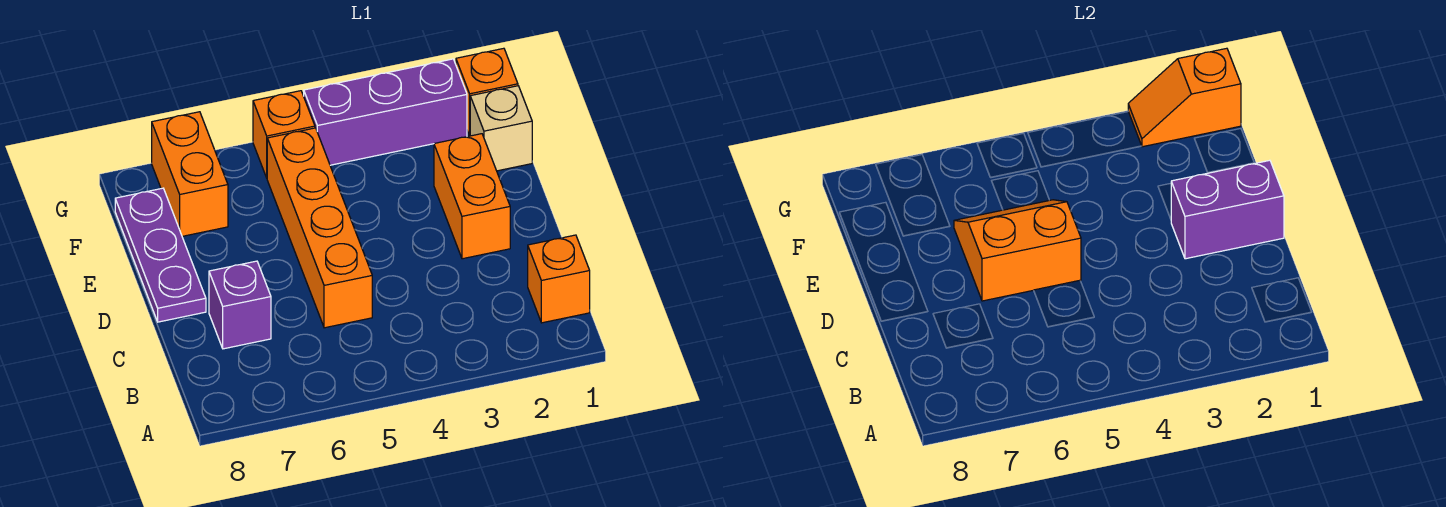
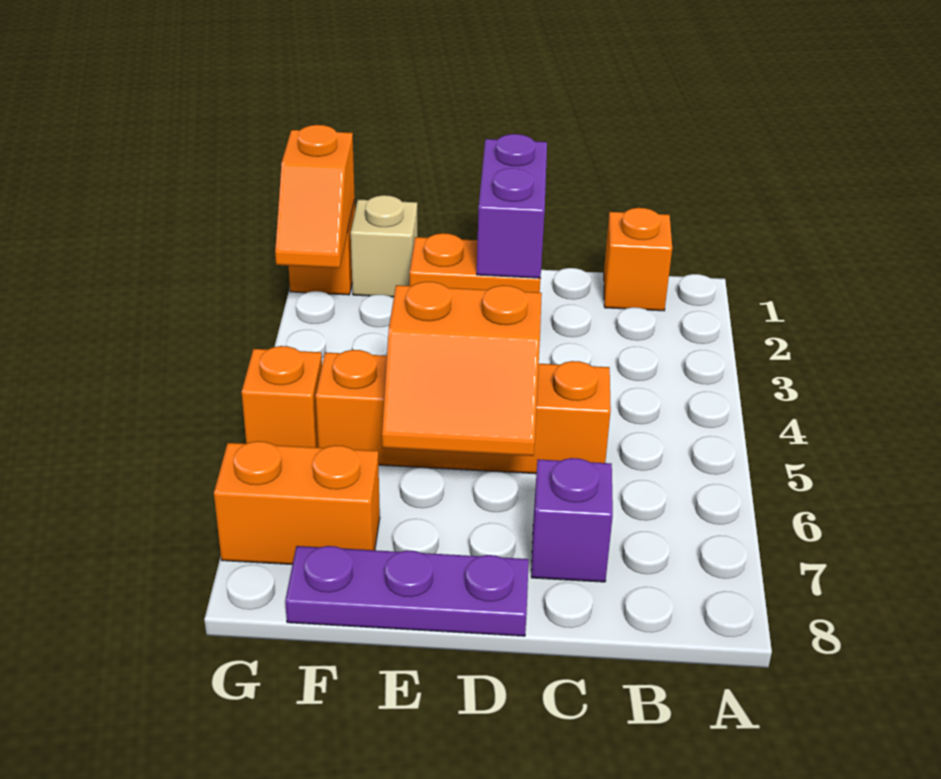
orange slope D5:E6 level 2 top D -> orange slope D5:E6 level 2 top 5
purple brick G2:G4 level 1 -> none

